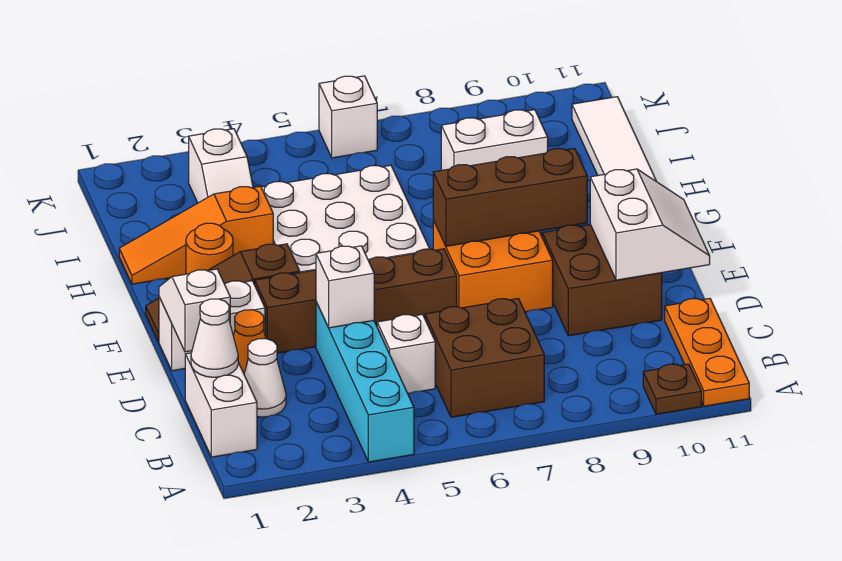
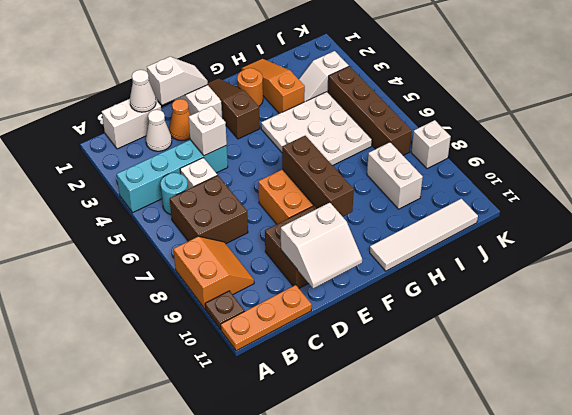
none -> orange slope A8:B9 level 1 top A
none -> cyan round brick B5 level 1
brown brick E3:E6 level 1 -> brown brick J4:J7 level 1
white brick K6 level 1 -> white brick K8 level 1

